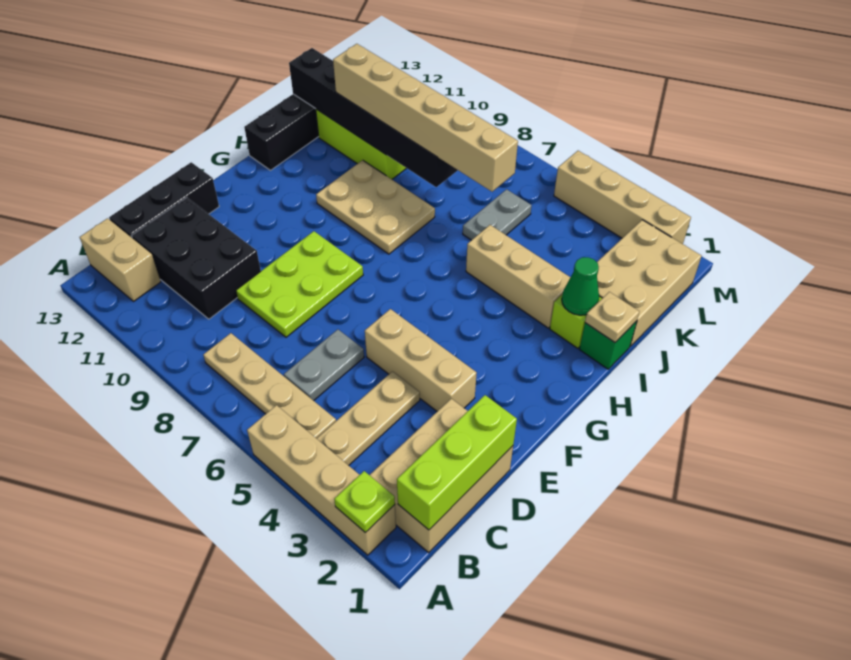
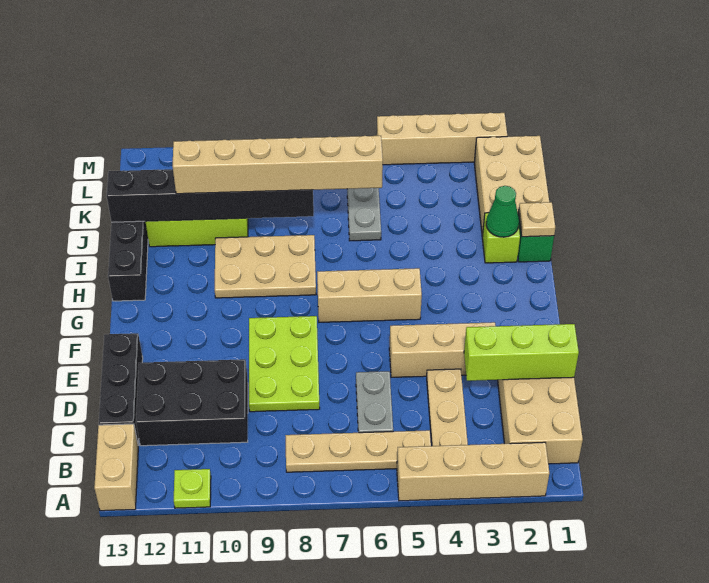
lime plate A2 level 2 -> lime plate A11 level 1
lime brick B1:D1 level 2 -> lime brick D1:D3 level 2
tan brick B12:B13 level 1 -> tan brick A13:B13 level 1
tan brick I3:I5 level 1 -> tan brick G5:G7 level 1

